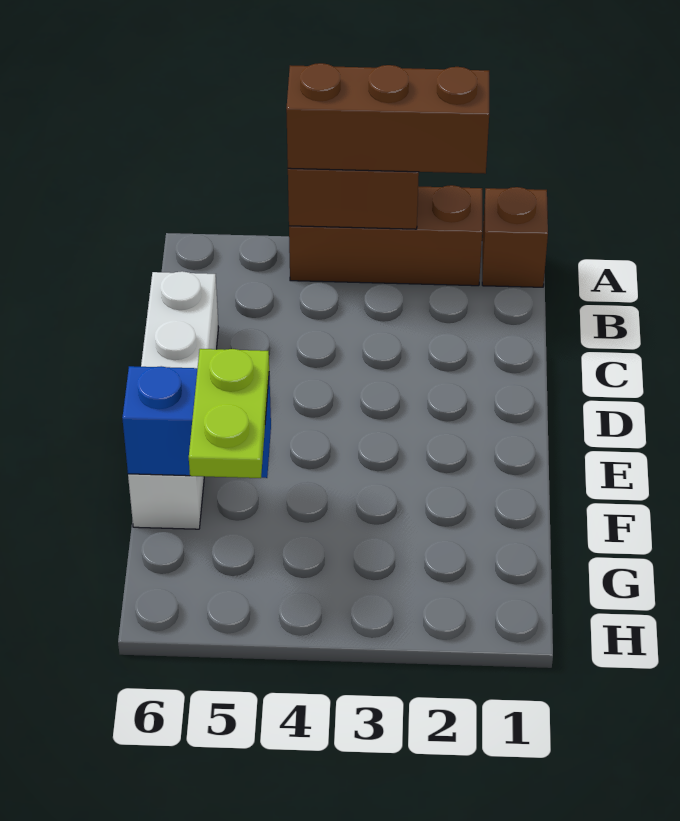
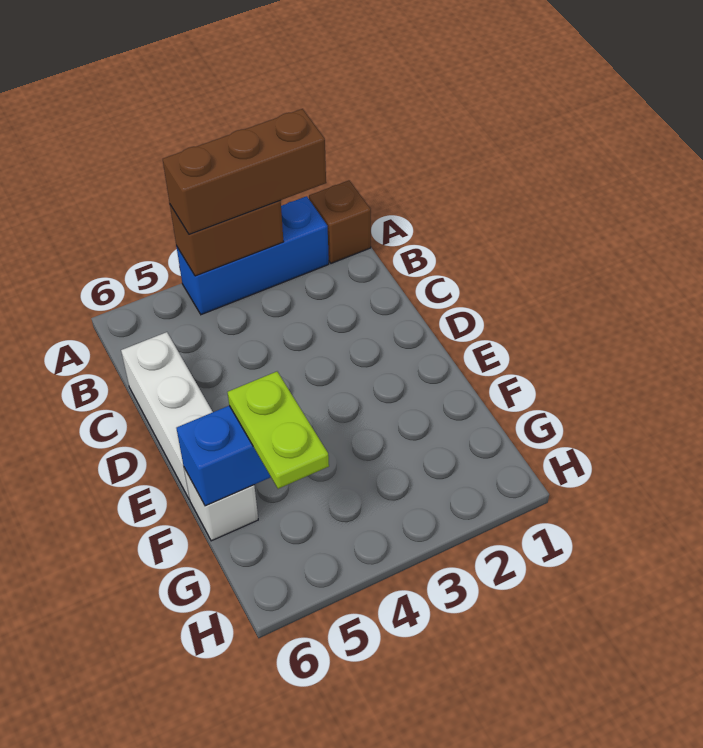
brown brick A2:A4 level 1 -> blue brick A2:A4 level 1

